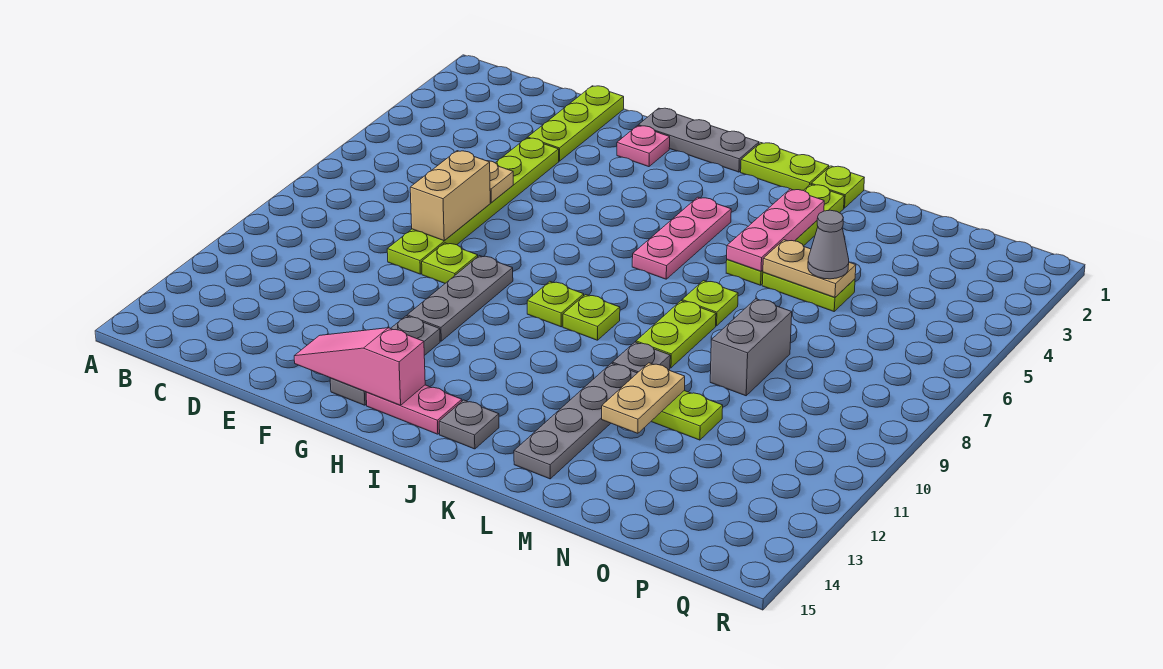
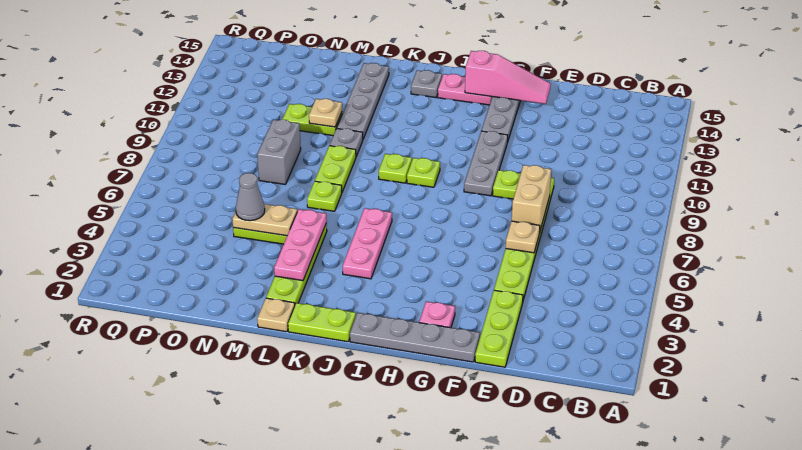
grey plate G1:I1 level 1 -> grey plate F1:I1 level 1
lime plate L1 level 1 -> tan plate L1 level 1
tan plate M11:M12 level 2 -> tan plate M11 level 2

